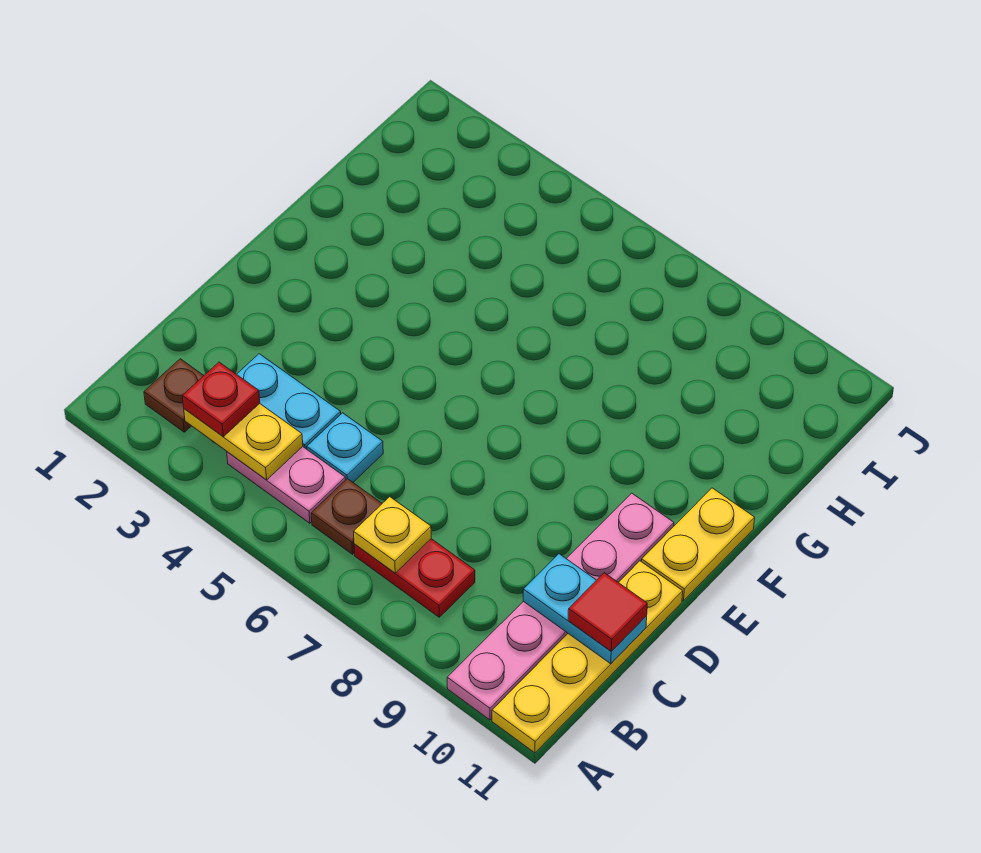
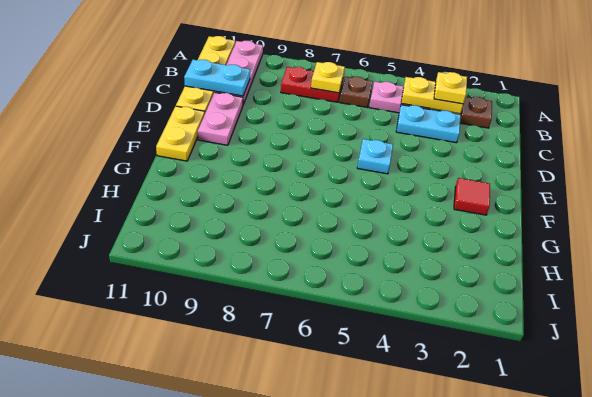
red plate B3 level 3 -> yellow plate B3 level 3
cyan plate C5 level 1 -> cyan plate E5 level 1
red tile C11 level 3 -> red tile F2 level 1

